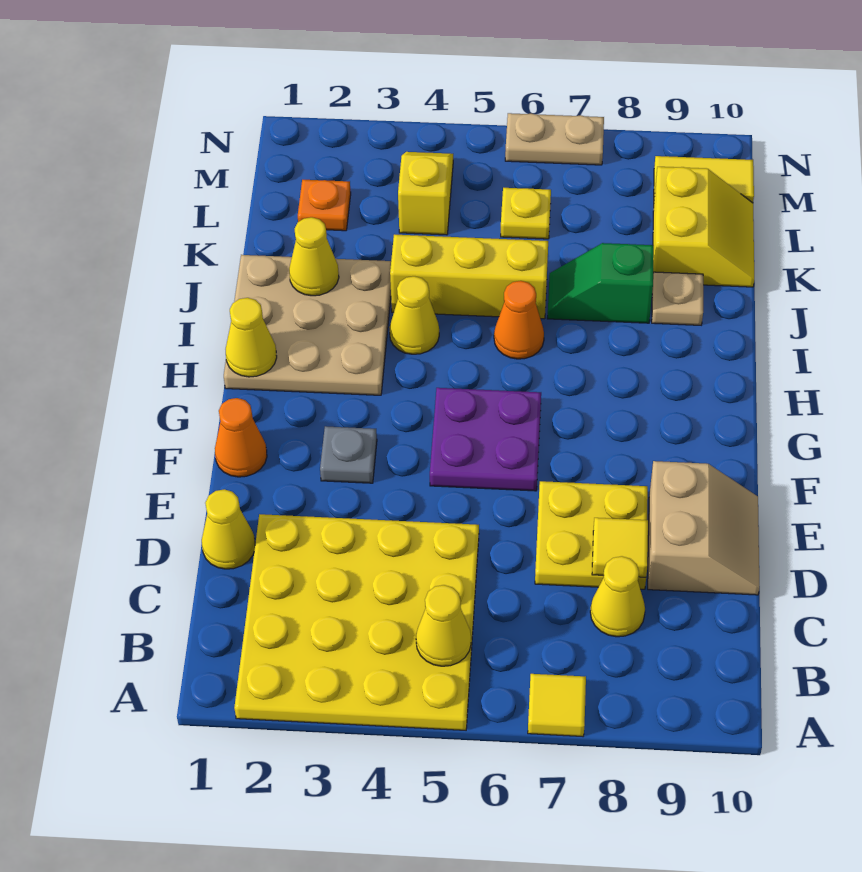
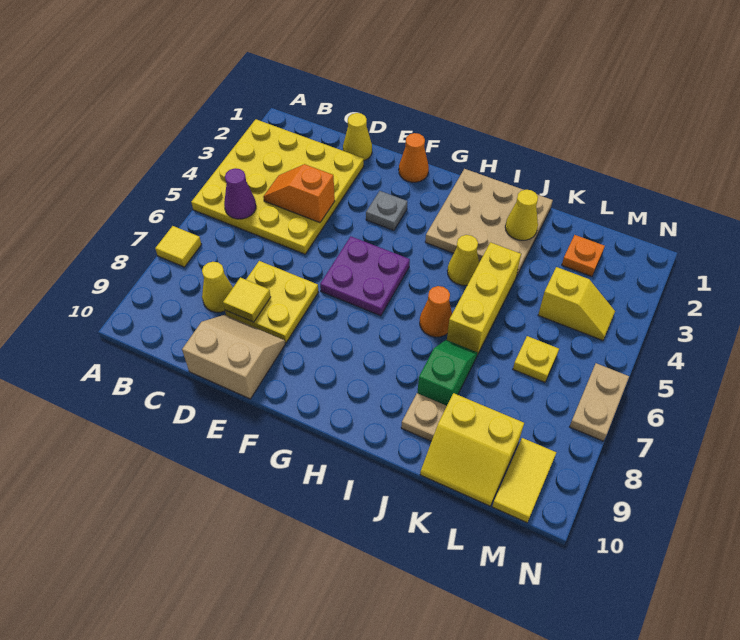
yellow cone B5 level 2 -> purple cone B5 level 2
none -> orange slope C4:D4 level 2 top D
tan slope D9:E10 level 1 top 9 -> tan slope D9:E10 level 1 top 10
yellow cone H1 level 2 -> none

